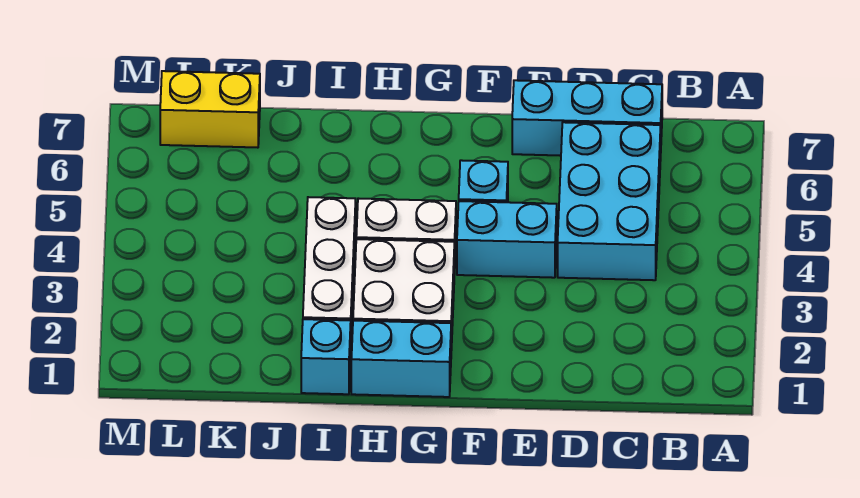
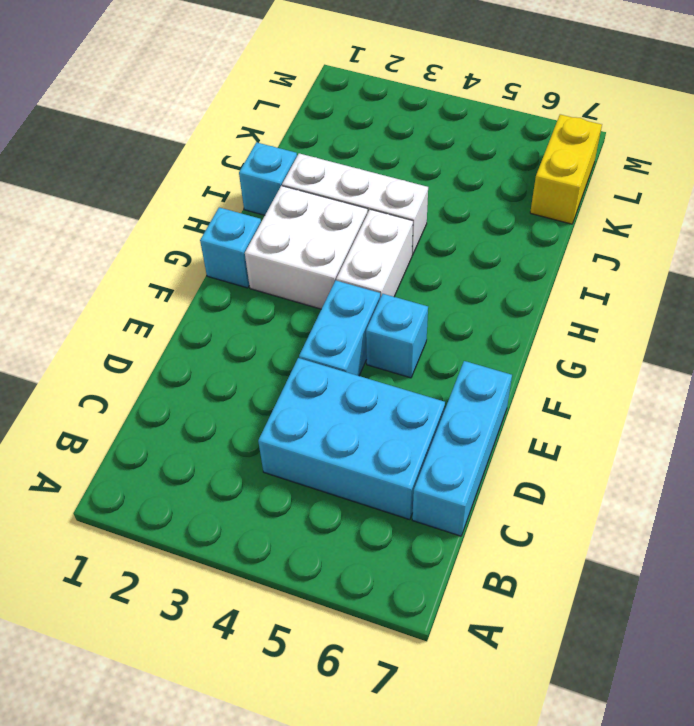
cyan brick G1:H1 level 1 -> cyan brick G1 level 1

